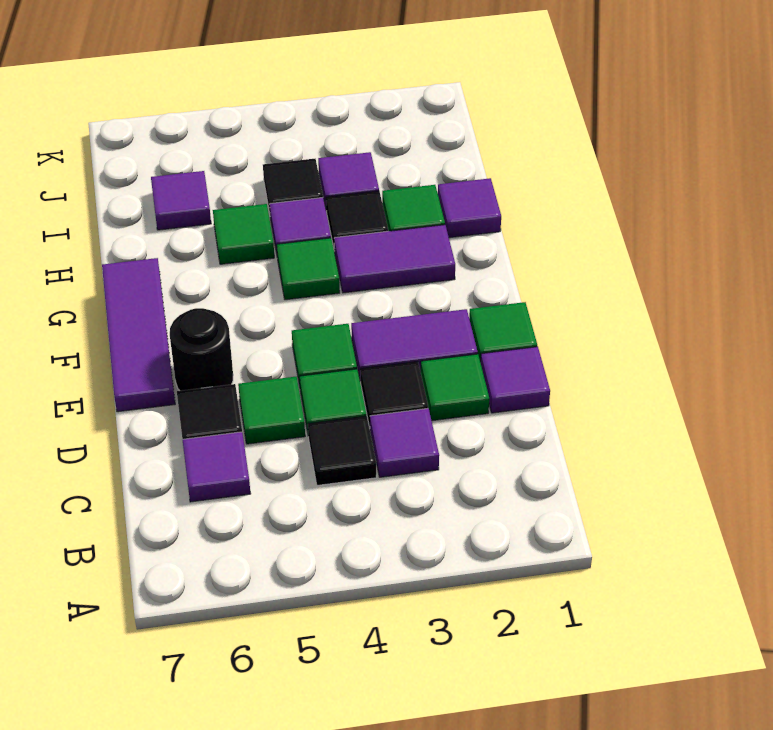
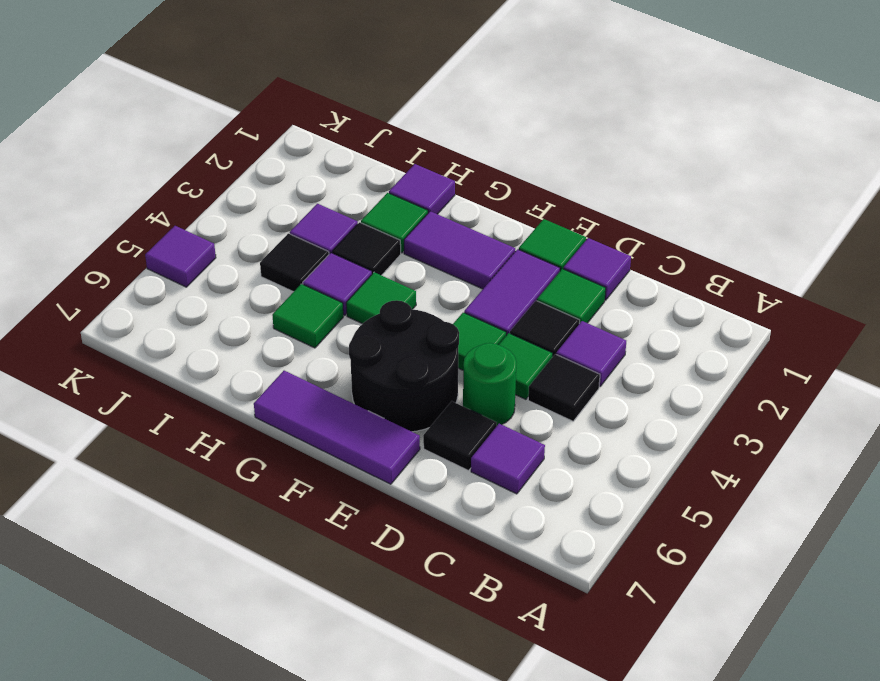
green tile D5 level 1 -> green round brick D5 level 1
black round brick E6 level 1 -> black round brick E5:F6 level 1
purple tile G2:G3 level 1 -> purple tile F2:G2 level 1
purple tile I6 level 1 -> purple tile K5 level 1

